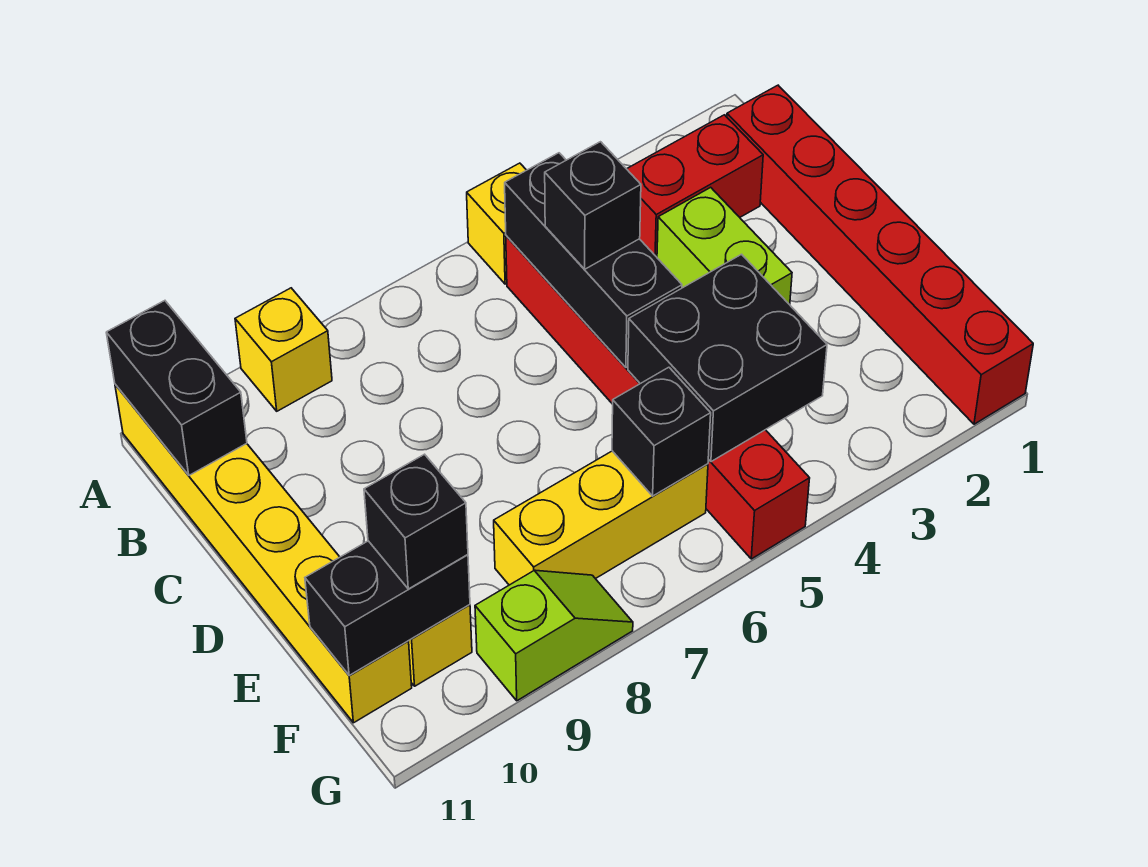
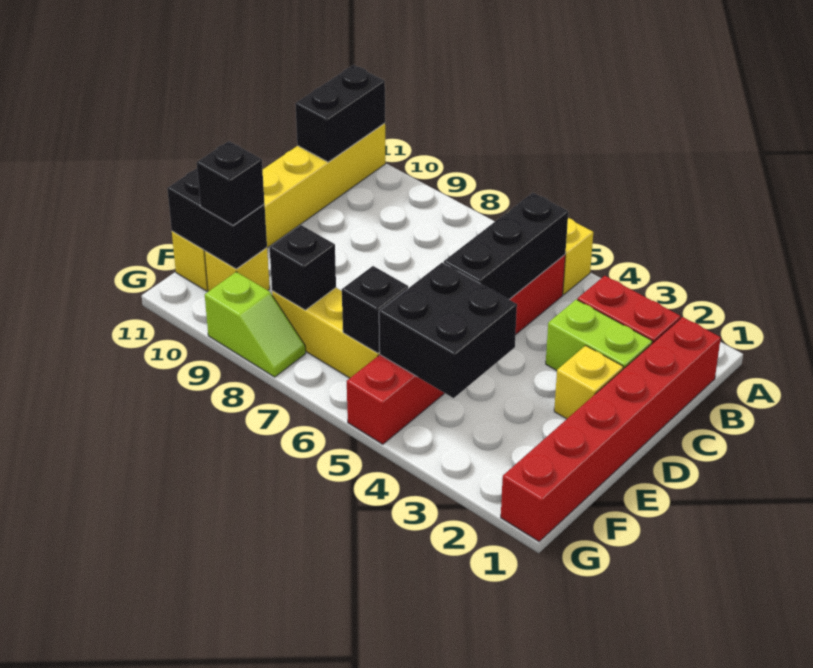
yellow brick A9 level 1 -> yellow brick D2 level 1
lime brick C3:D3 level 1 -> lime brick C2:C3 level 1
black brick C5 level 3 -> black brick F8 level 2

